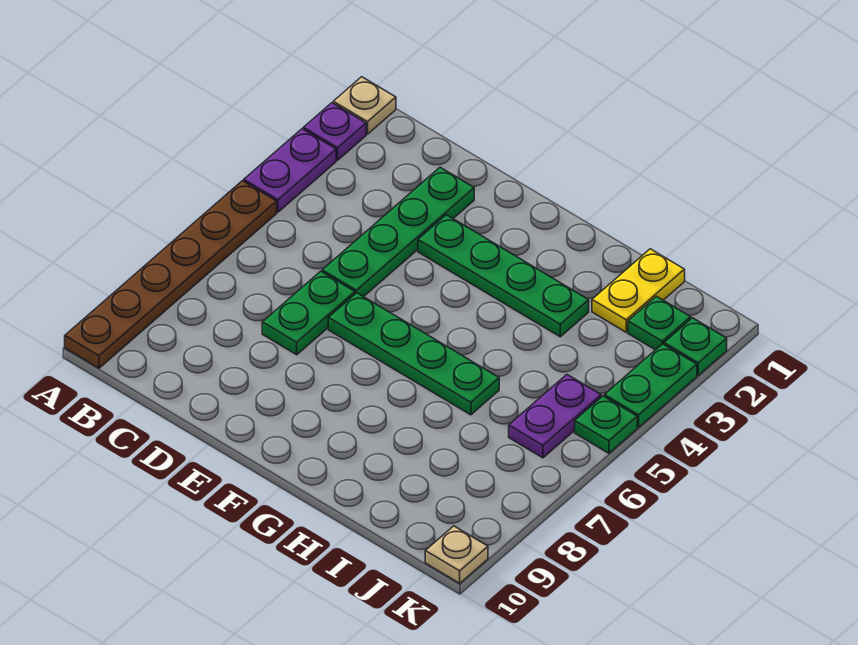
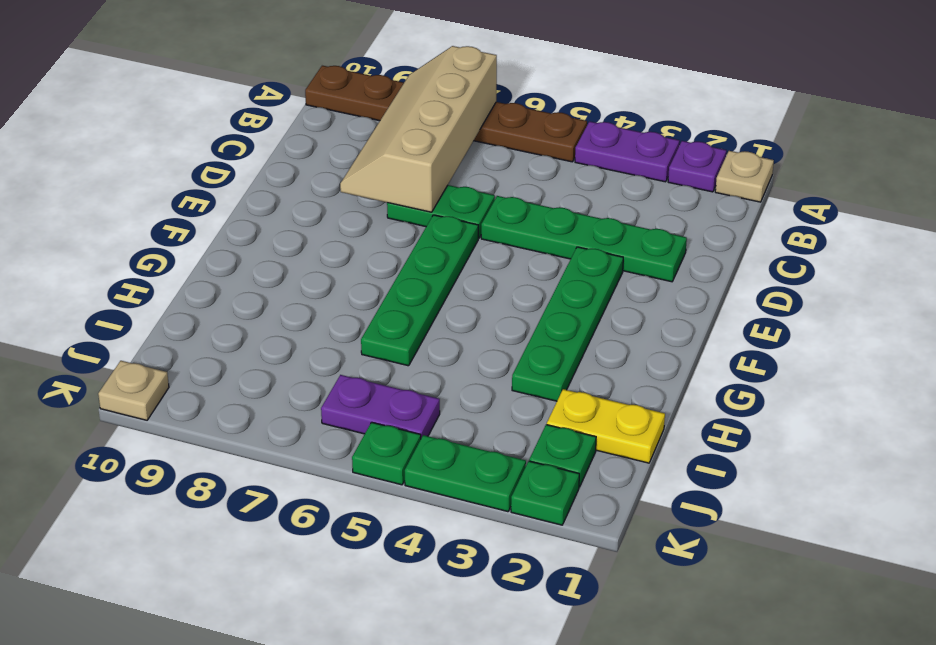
none -> tan slope A7:D8 level 2 top 7

